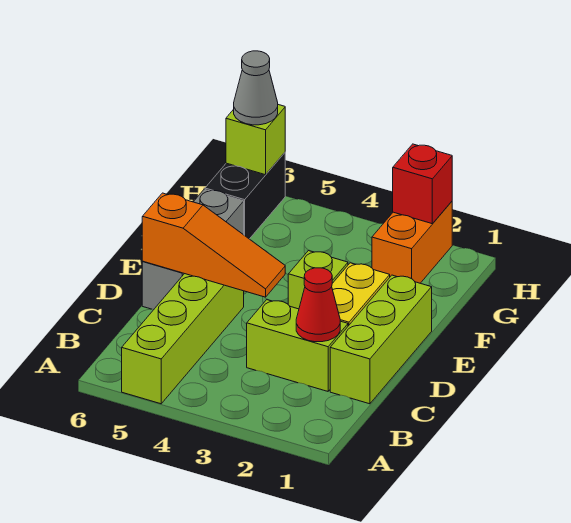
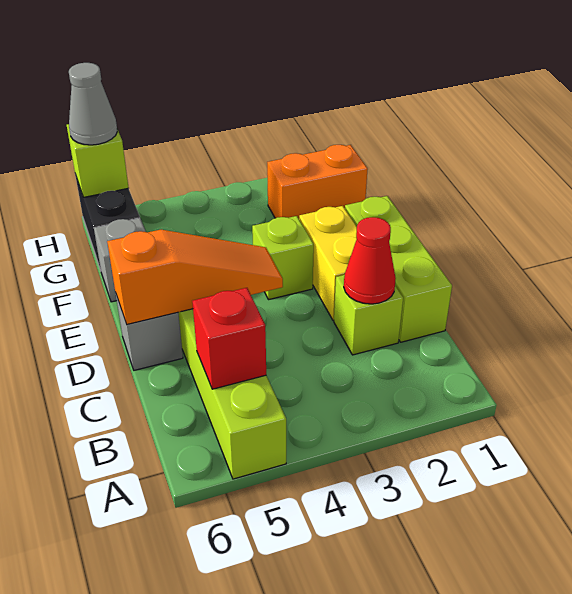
lime brick C2:C3 level 1 -> lime brick C2 level 1
orange brick G2:H2 level 1 -> orange brick G1:G2 level 1
red brick H2 level 2 -> red brick B5 level 2

